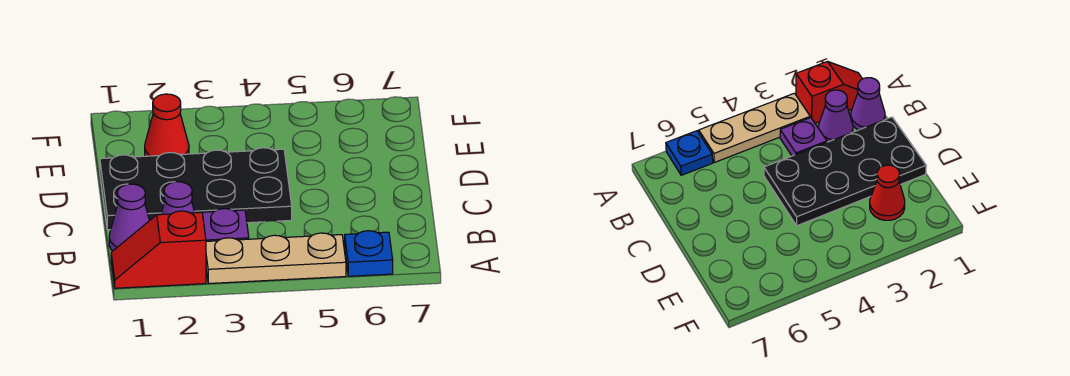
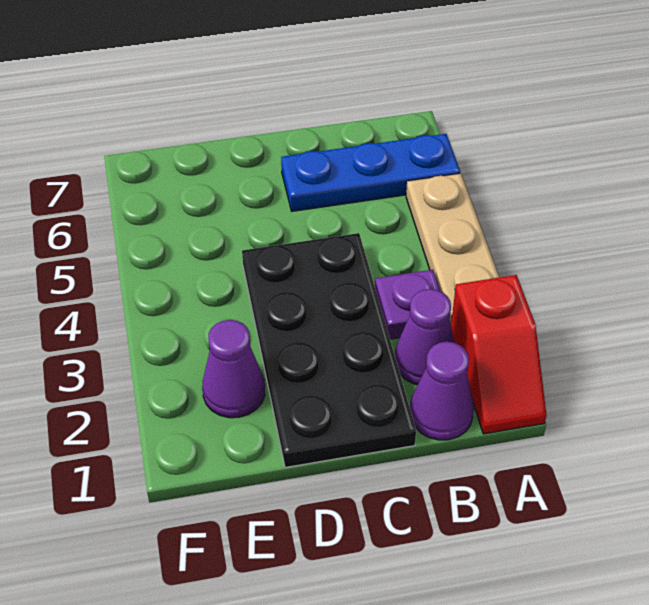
blue plate A6 level 1 -> blue plate A6:C6 level 1
red cone E2 level 1 -> purple cone E2 level 1

